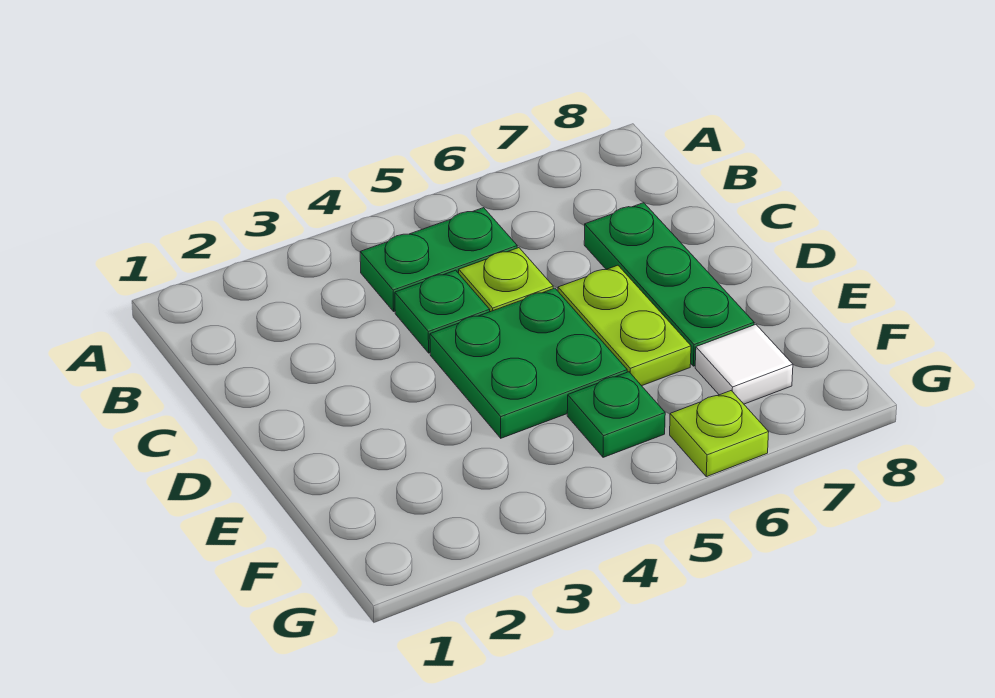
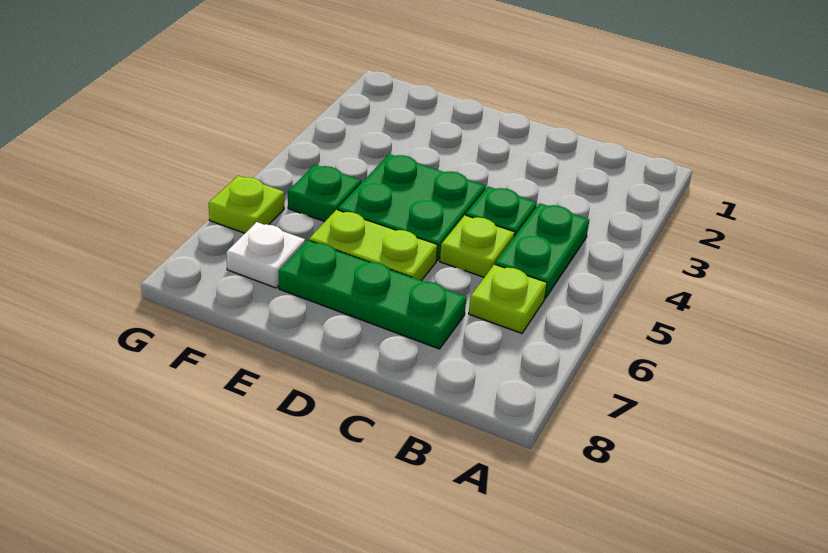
none -> lime plate B6 level 1
white tile F7 level 1 -> white plate F7 level 1

